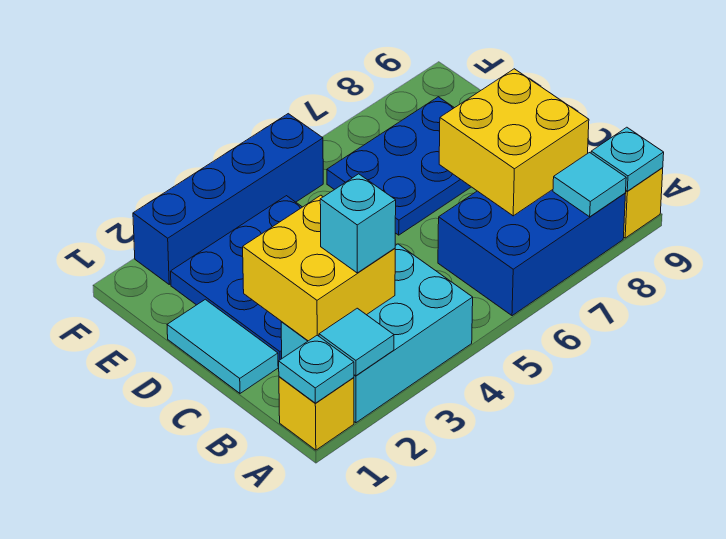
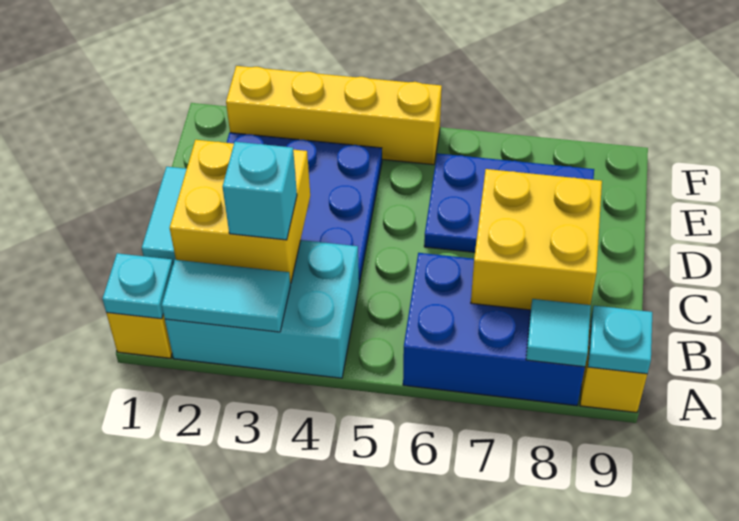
cyan tile A2 level 2 -> cyan tile A2:A3 level 2
blue brick F2:F5 level 1 -> yellow brick F2:F5 level 1

